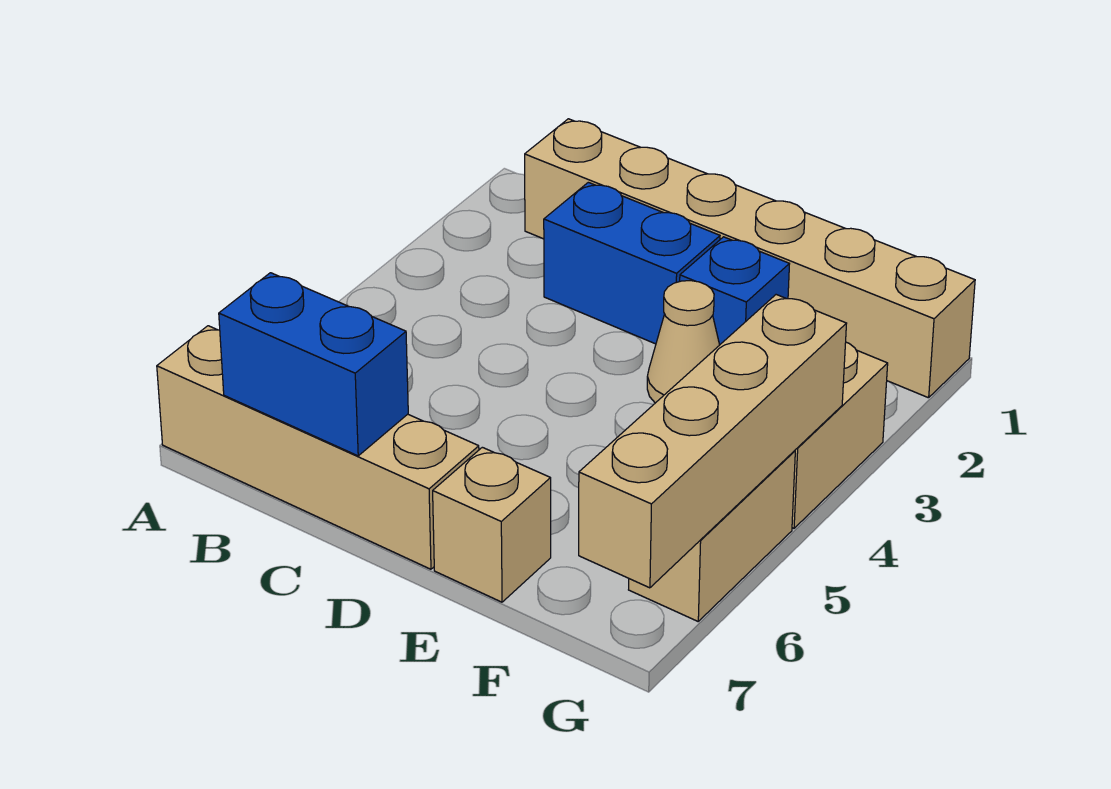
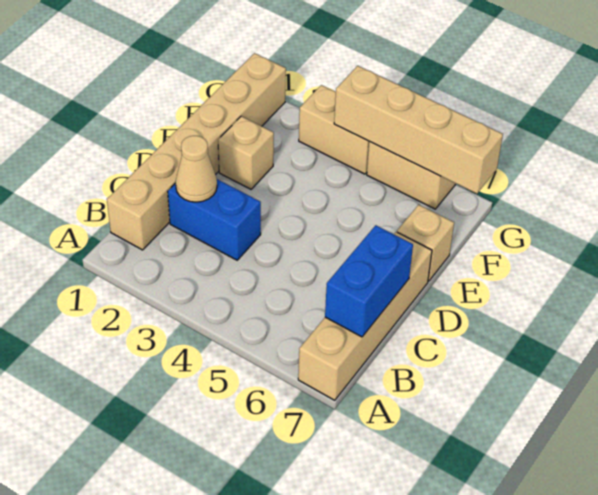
blue brick C2:D2 level 1 -> blue brick C2:C3 level 1
blue brick E2 level 1 -> tan brick E2 level 1
tan cone E3 level 1 -> tan cone C2 level 2

